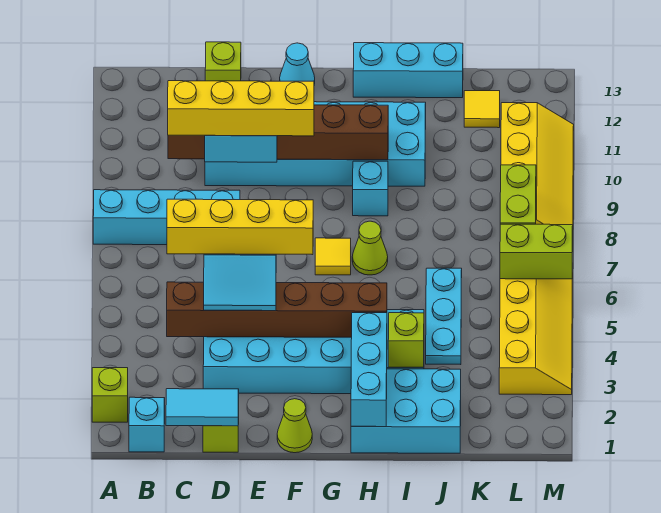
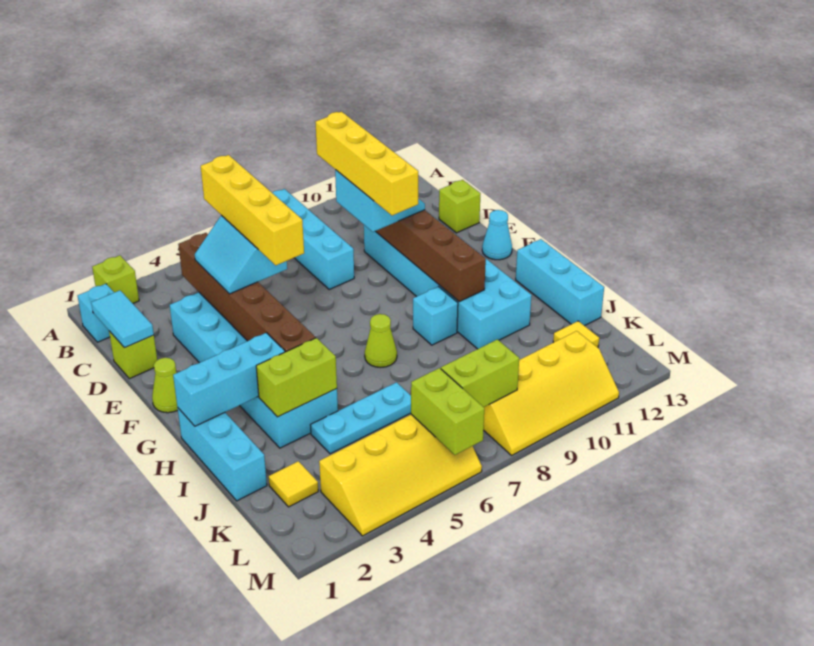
yellow tile G7 level 1 -> yellow tile K2 level 1
cyan brick H1:J2 level 1 -> cyan brick H1:J1 level 1
lime brick I3 level 2 -> lime brick I3:I4 level 2

